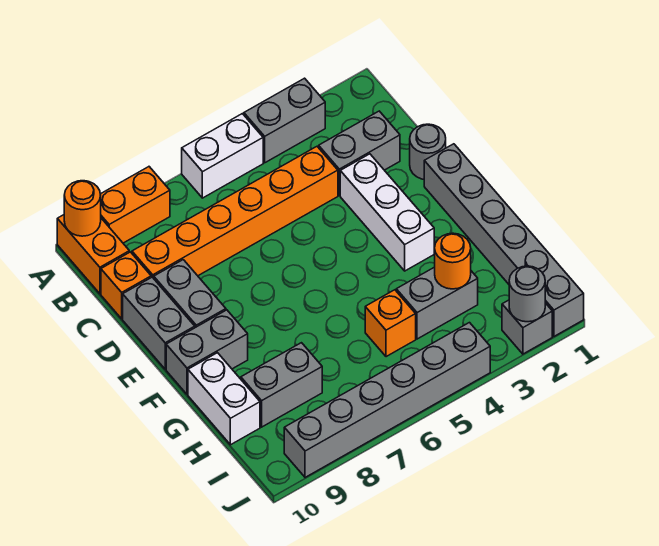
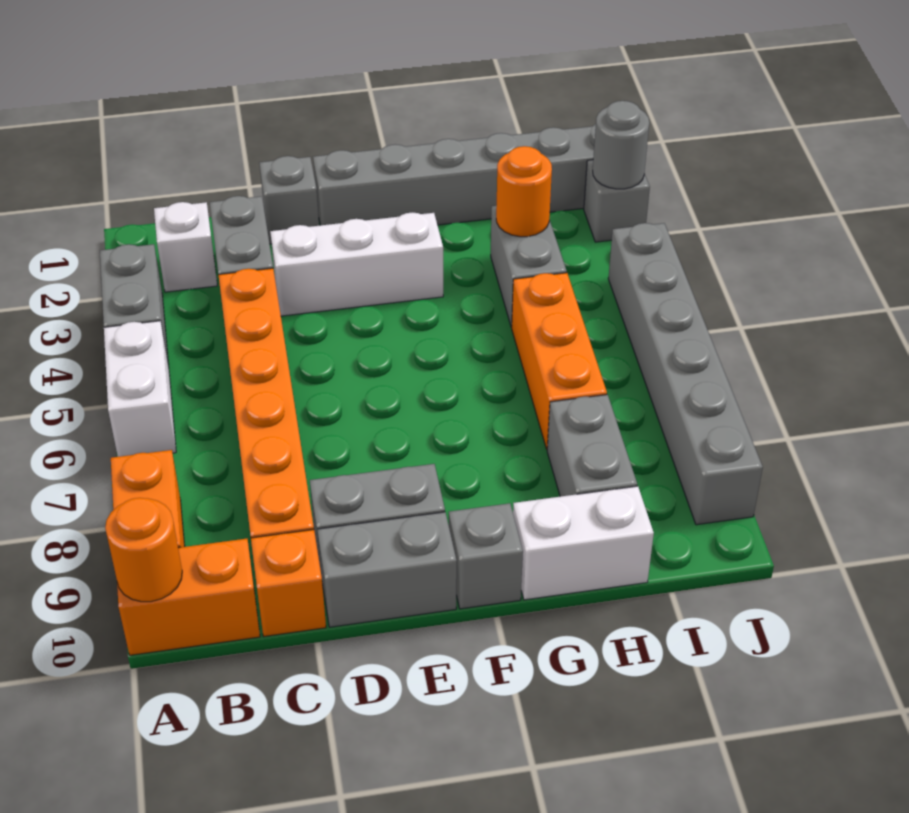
none -> white brick B2 level 1
grey round brick D1 level 1 -> grey brick D1 level 1
grey brick F9:F10 level 1 -> grey brick F10 level 1
orange brick H5 level 1 -> orange brick H5:H7 level 1

